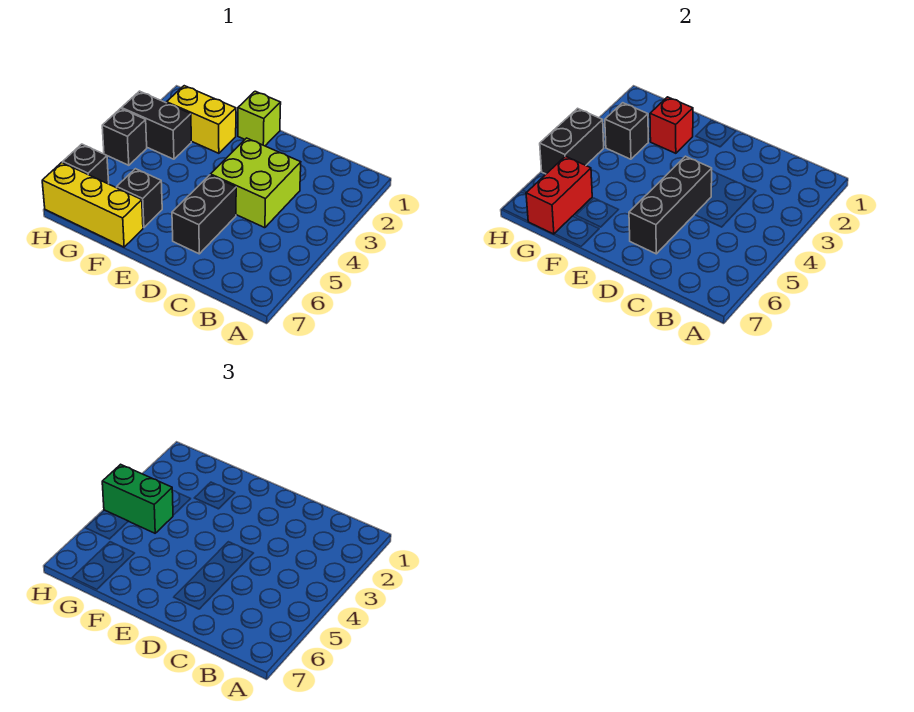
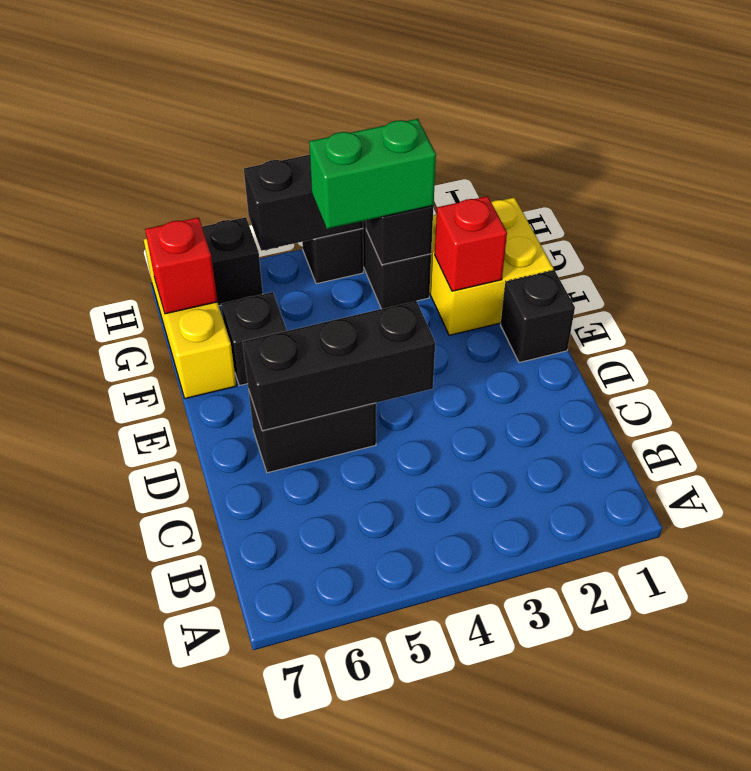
lime brick C3:D4 level 1 -> none
lime brick E1 level 1 -> black brick E1 level 1
yellow brick F2:G2 level 1 -> yellow brick F1:G2 level 1
green brick G4:H4 level 3 -> green brick G3:G4 level 3
red brick G6:G7 level 2 -> red brick G7 level 2

